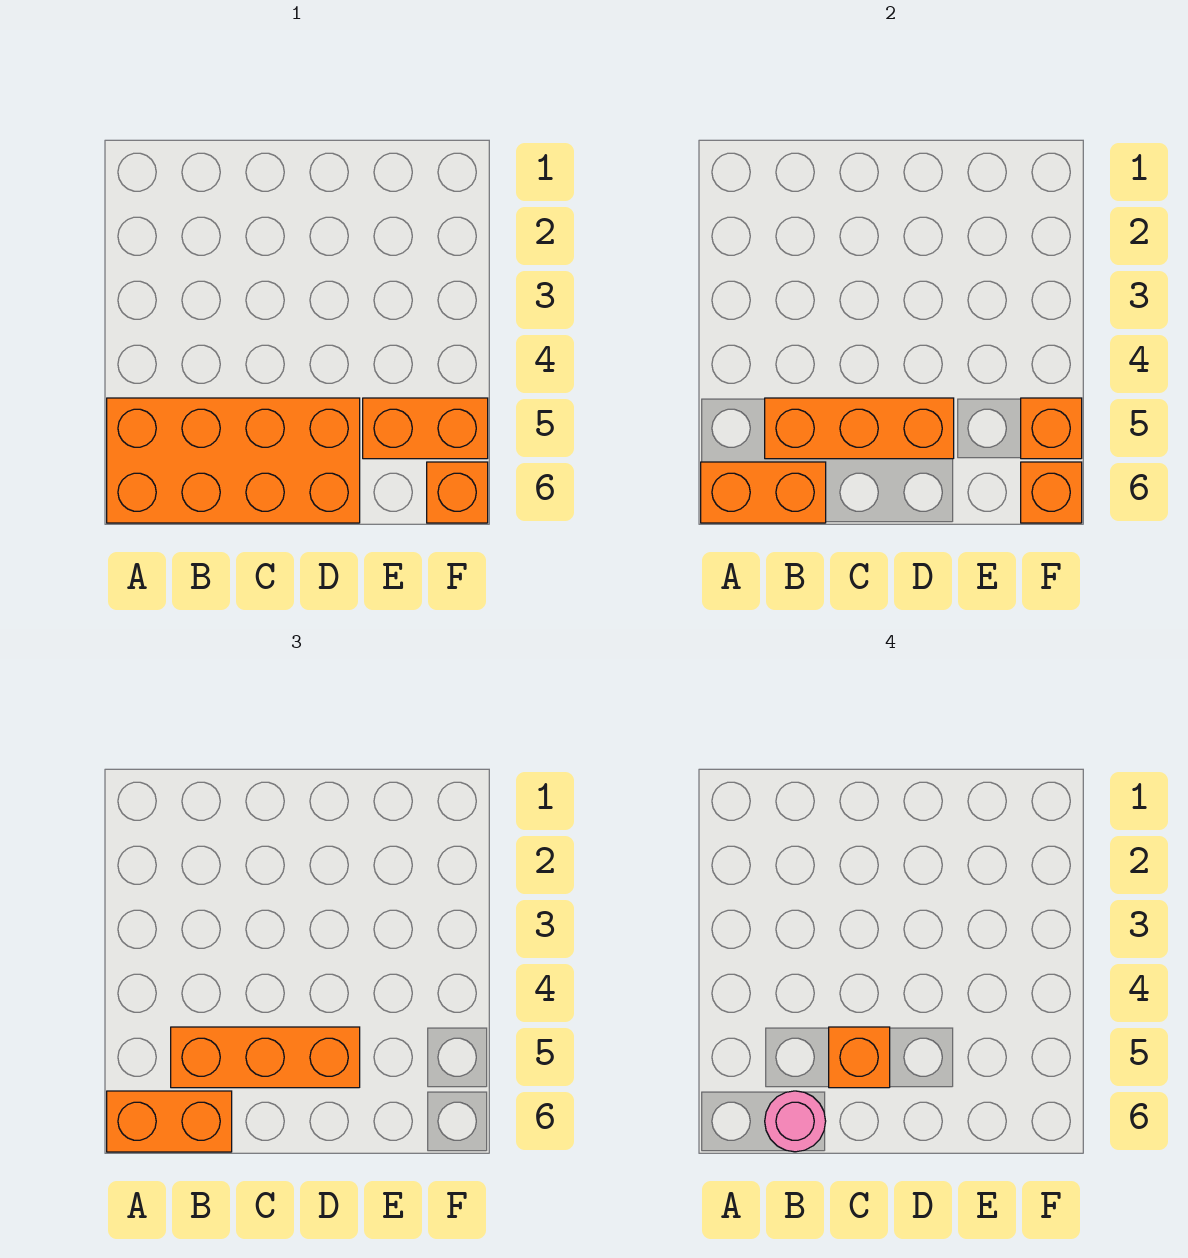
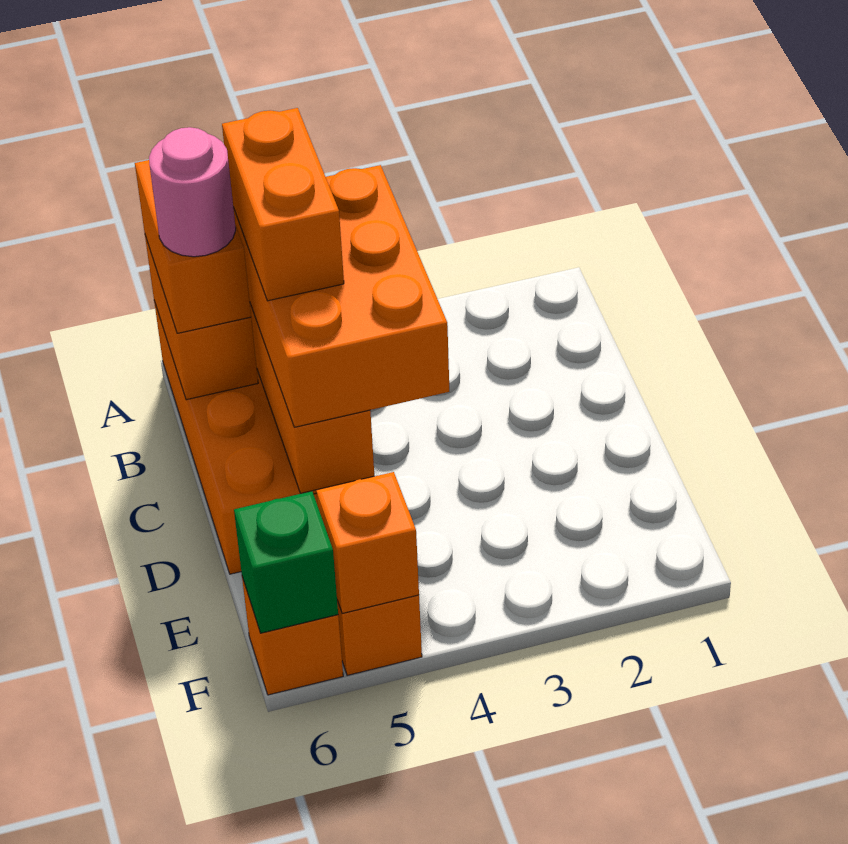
orange brick B5:D5 level 3 -> orange brick B4:D5 level 3
orange brick C5 level 4 -> orange brick B5:C5 level 4
orange brick F6 level 2 -> green brick F6 level 2

